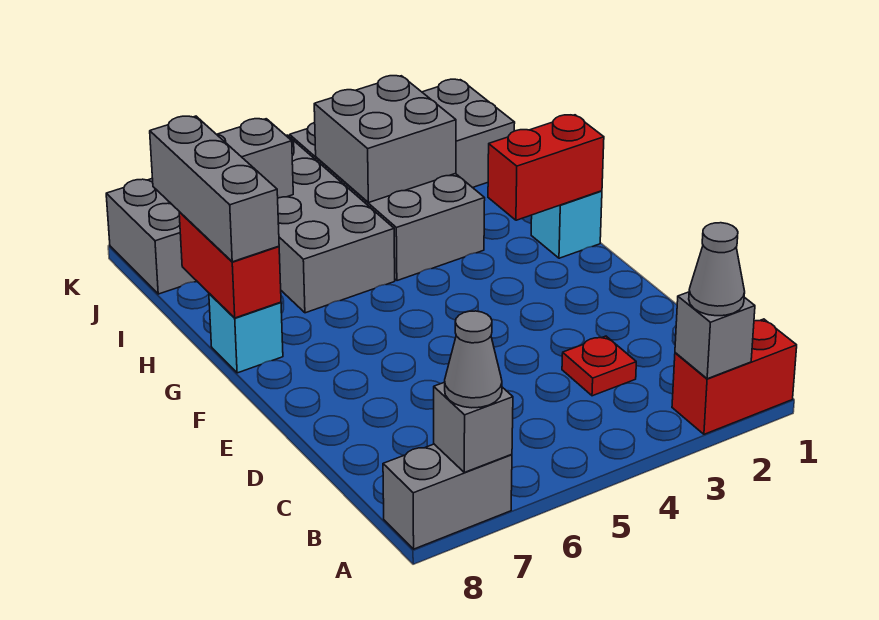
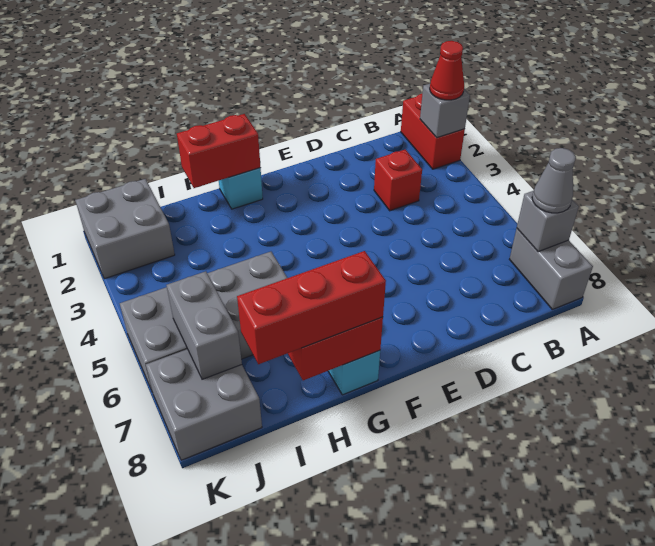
grey cone A2 level 3 -> red cone A2 level 3
red plate C3 level 1 -> red brick C3 level 1
red brick G1:G2 level 2 -> red brick G1:H1 level 2
grey brick G8:I8 level 3 -> red brick G8:I8 level 3
grey brick H3:K4 level 1 -> none
grey brick I3:J4 level 2 -> none

